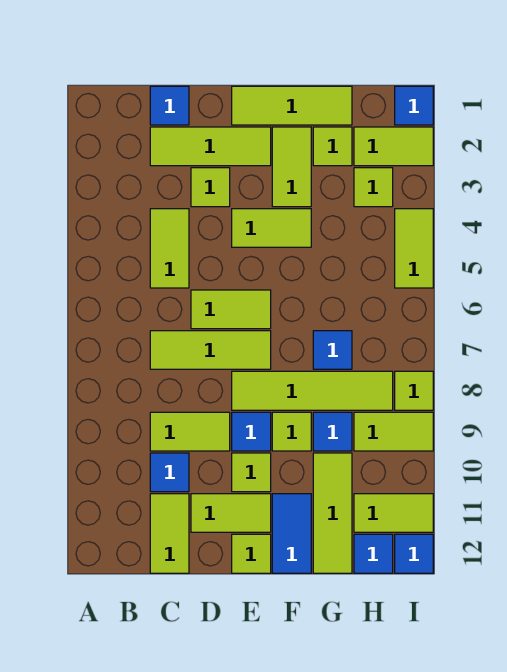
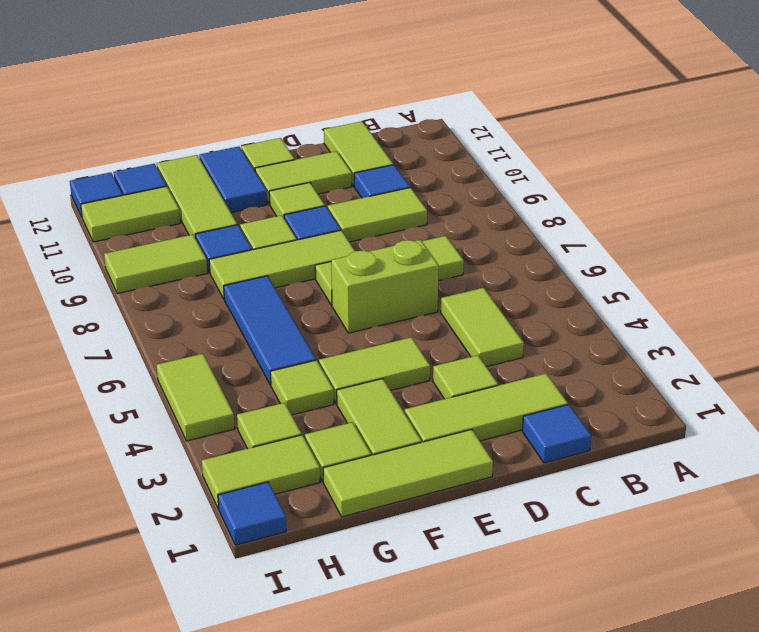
lime tile D6:E6 level 1 -> lime brick D6:E6 level 1
lime tile E8:H8 level 1 -> lime tile E8:G8 level 1
blue tile G7 level 1 -> blue tile G5:G7 level 1
lime tile I8 level 1 -> lime tile G4 level 1

